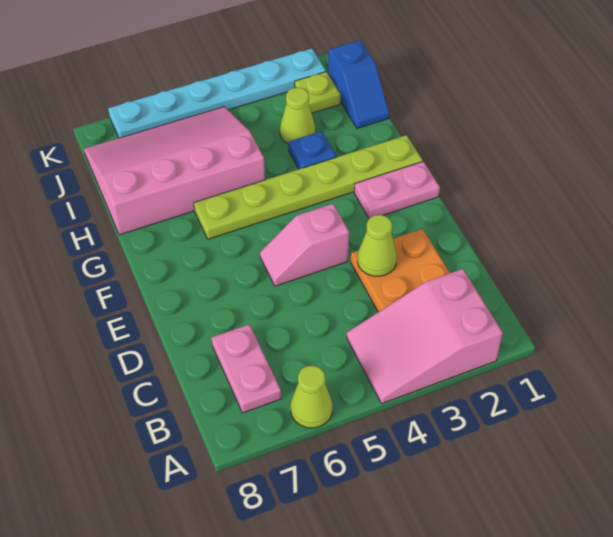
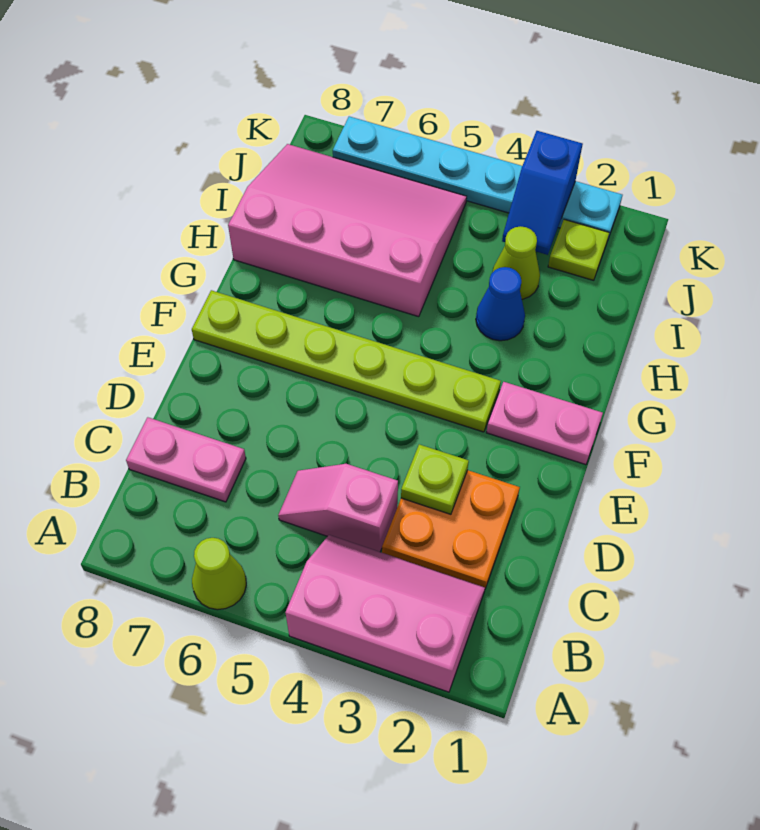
pink slope A2:B4 level 1 top 2 -> pink slope A2:B4 level 1 top A
pink plate B7:C7 level 1 -> pink plate C7:C8 level 1
lime cone D3 level 2 -> lime plate D3 level 2
pink slope E4:E5 level 1 top 4 -> pink slope C4:C5 level 1 top 4
lime plate G1:G6 level 1 -> lime plate F3:F8 level 1
blue plate H3 level 1 -> blue cone H3 level 1
blue slope I1:J1 level 1 top J -> blue slope J3:K3 level 2 top K

